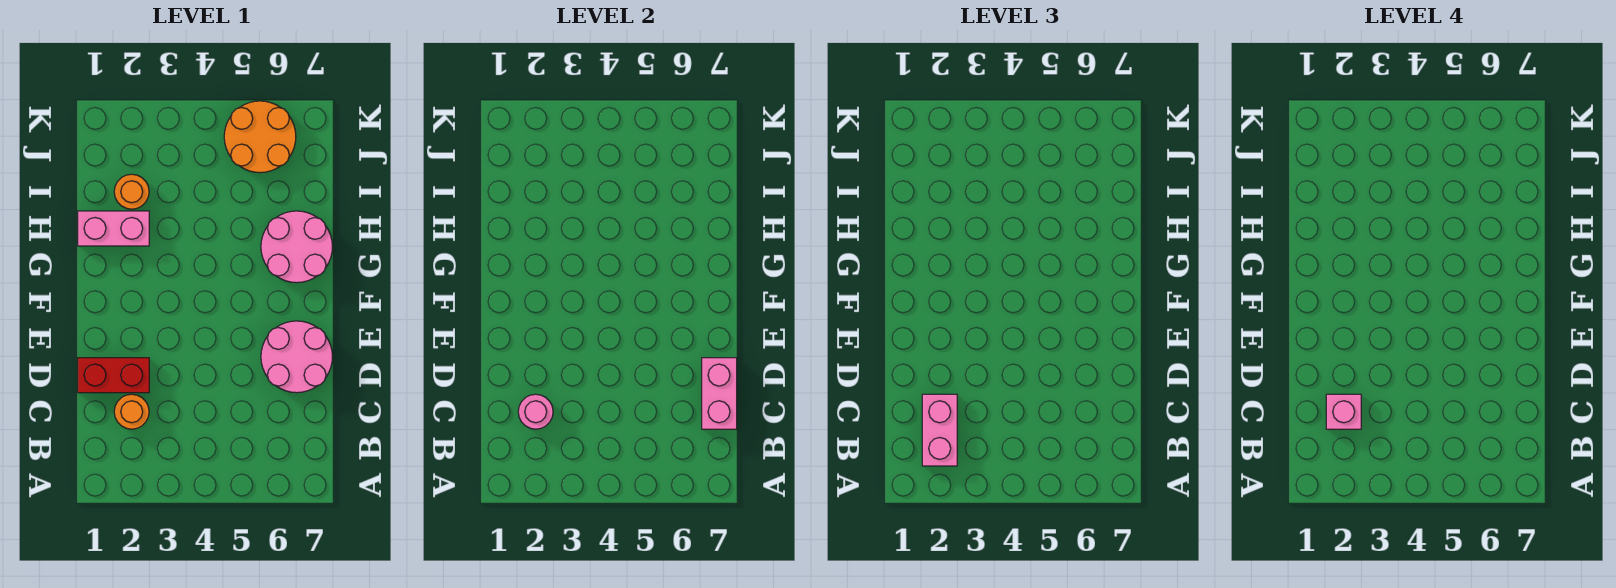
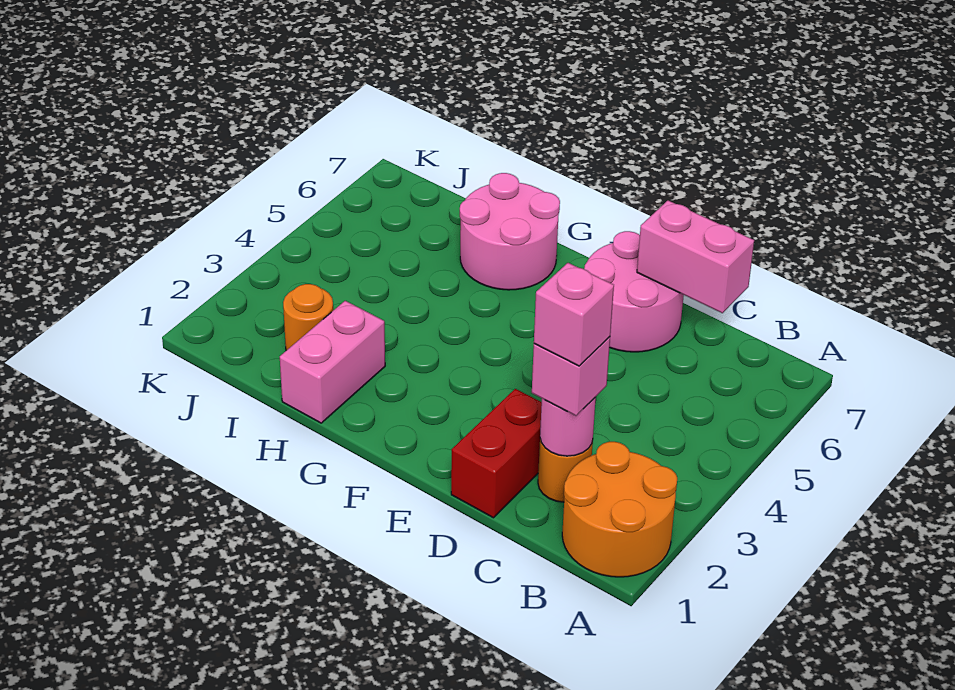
pink brick B2:C2 level 3 -> pink brick C2 level 3
orange round brick J5:K6 level 1 -> orange round brick A1:B2 level 1

